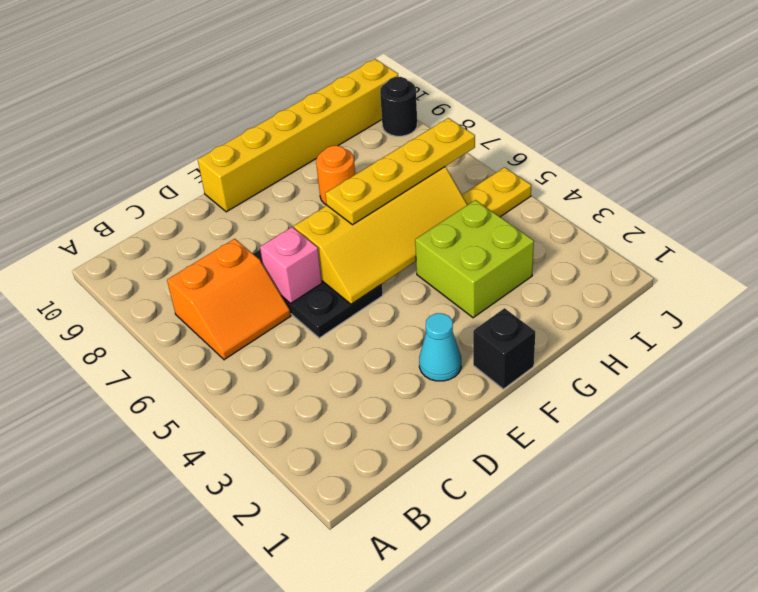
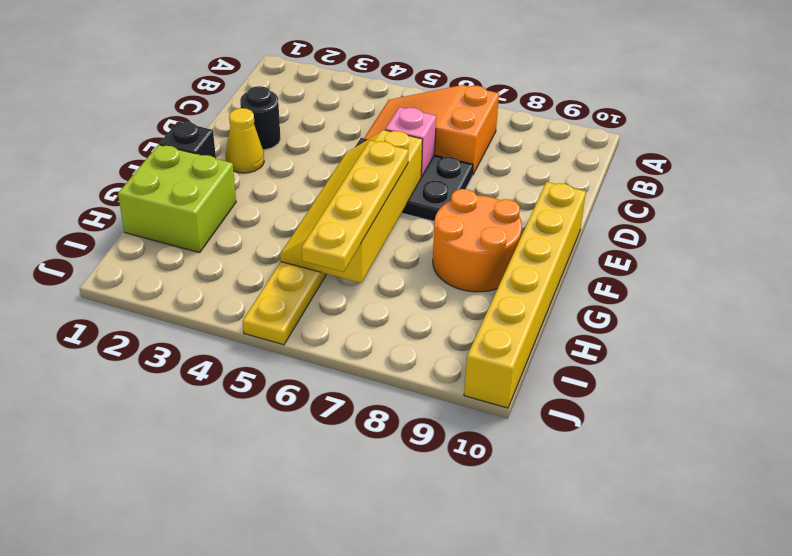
orange slope B6:C7 level 1 top 7 -> orange slope B5:C7 level 1 top 7
cyan cone E2 level 1 -> yellow cone E2 level 1
lime brick G3:H4 level 1 -> lime brick G1:H2 level 1
orange round brick G8 level 1 -> orange round brick F8:G9 level 1
black round brick J9 level 1 -> black round brick D2 level 1

